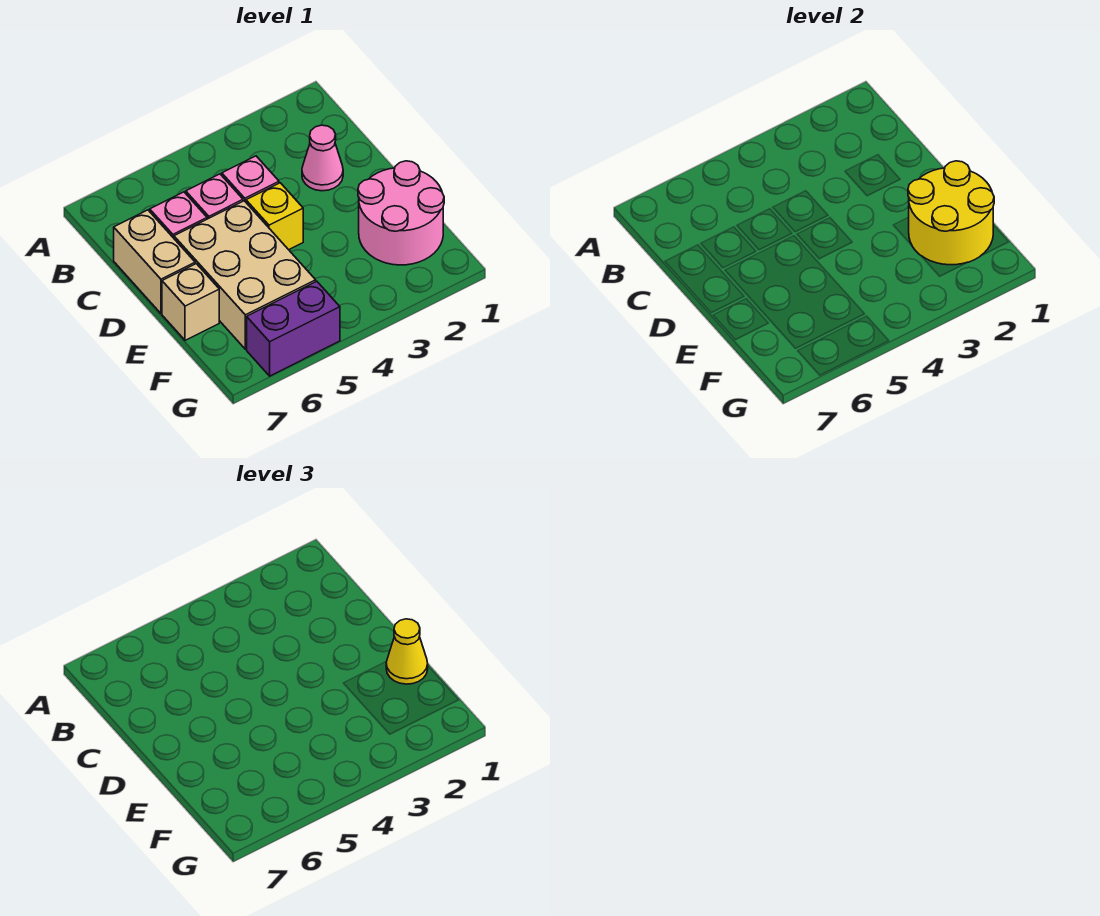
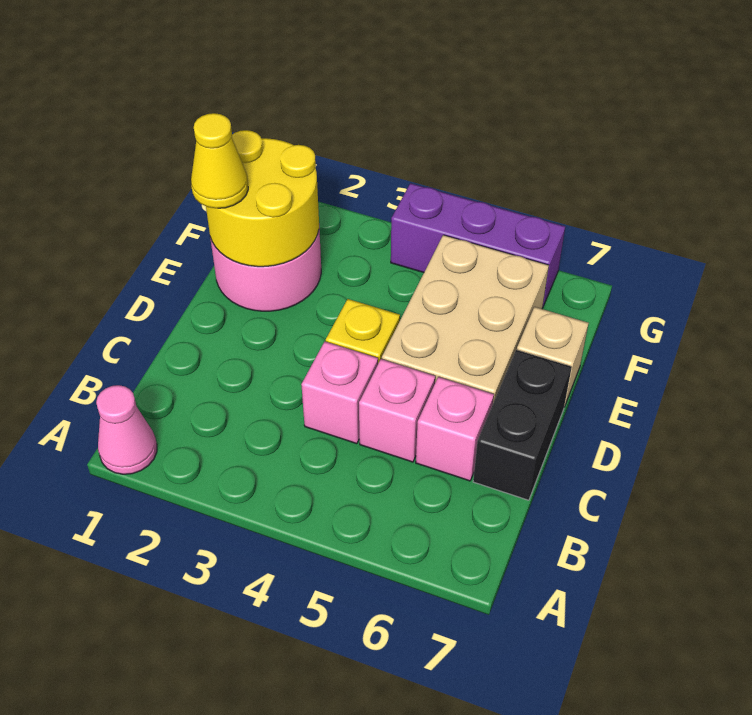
pink cone C2 level 1 -> pink cone A1 level 1
tan brick C7:D7 level 1 -> black brick C7:D7 level 1
purple brick G5:G6 level 1 -> purple brick G4:G6 level 1

